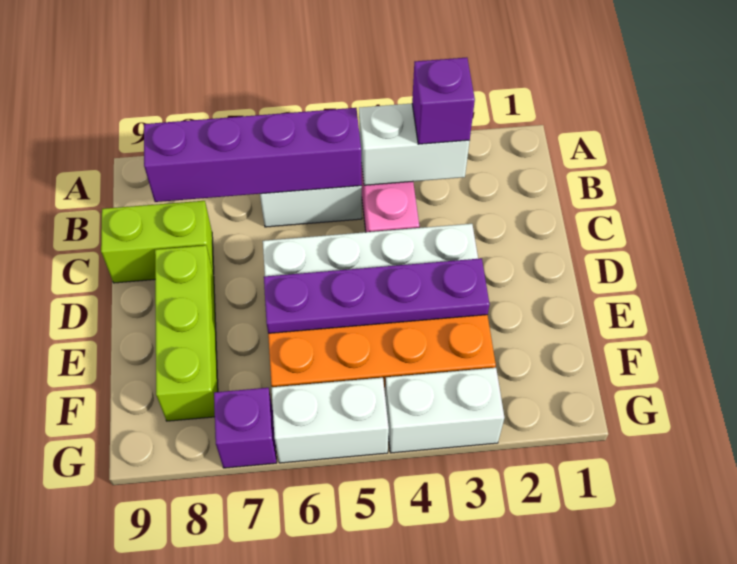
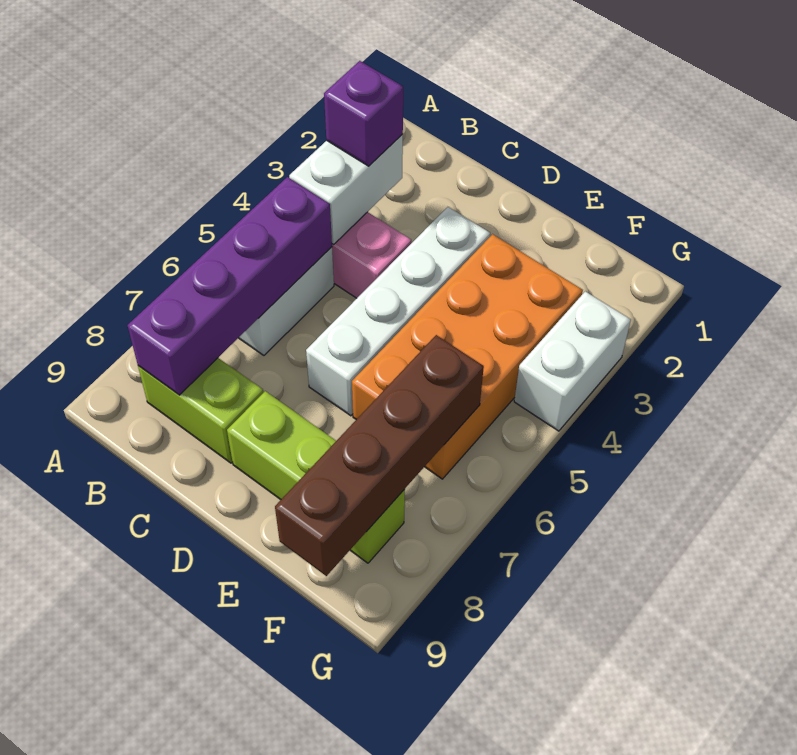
lime brick C8:C9 level 1 -> lime brick B8:C8 level 1
purple plate E3:E6 level 2 -> none
none -> brown brick F6:F9 level 2
white brick G5:G6 level 1 -> none
purple brick G7 level 1 -> none

